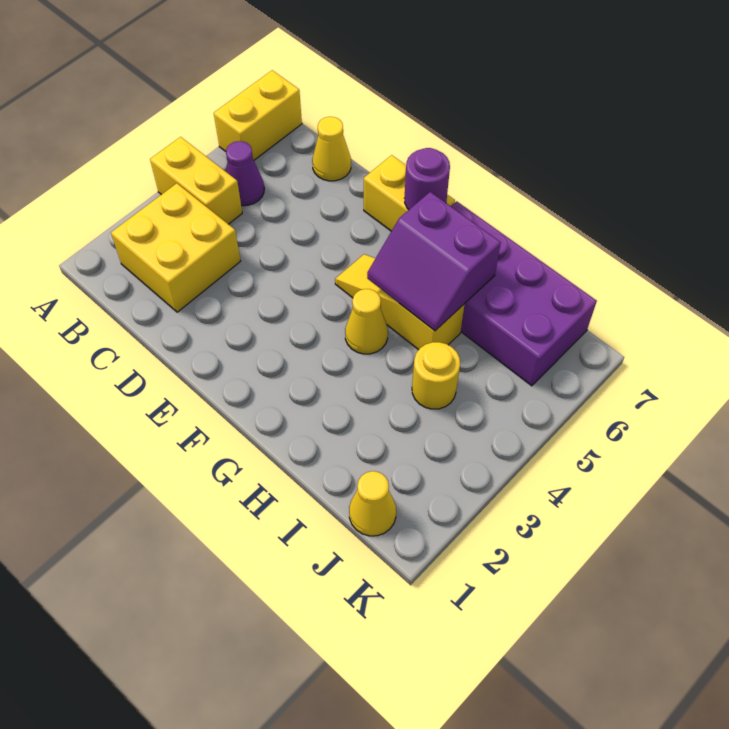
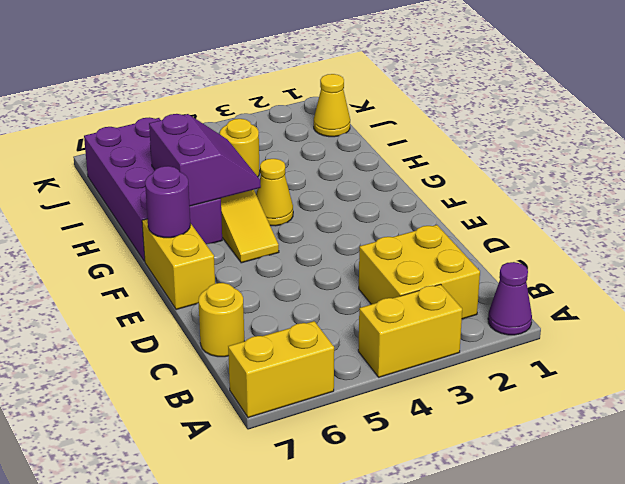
yellow brick A4:B4 level 1 -> yellow brick A3:A4 level 1
purple cone B5 level 1 -> purple cone A1 level 1
yellow cone C7 level 1 -> yellow round brick C7 level 1

